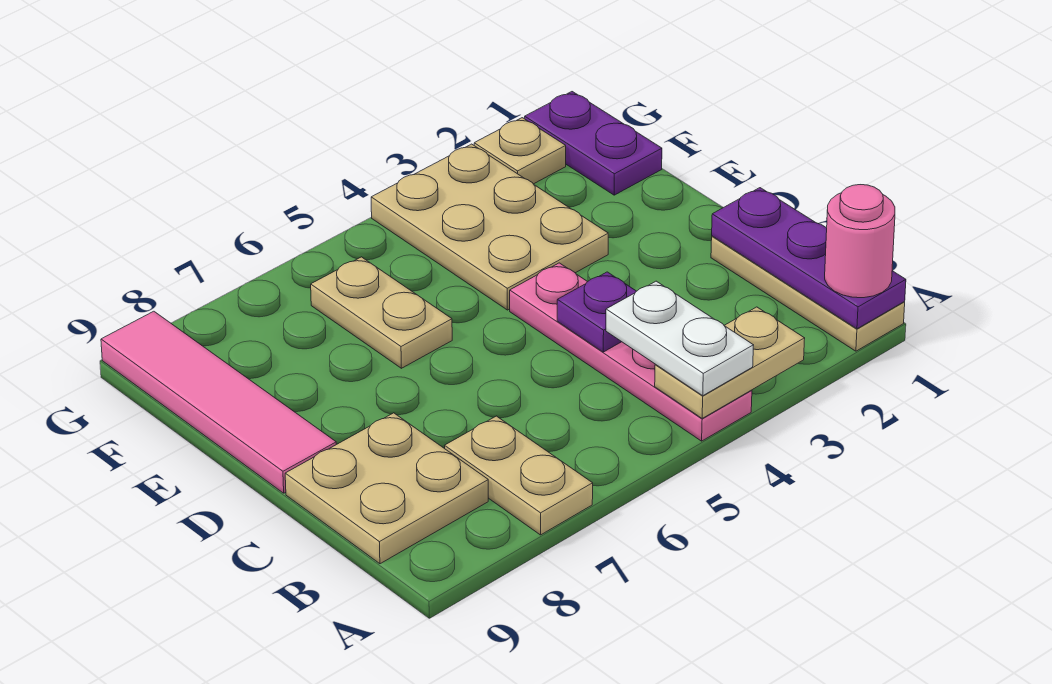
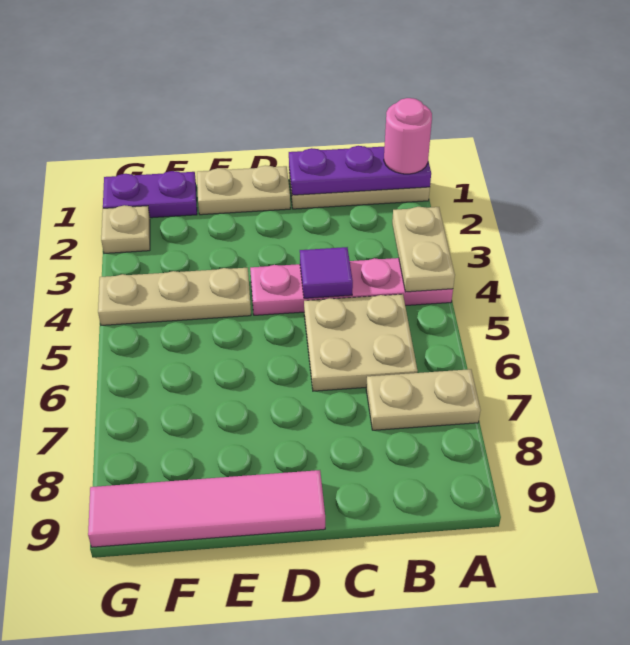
white plate A4:B4 level 3 -> none
tan plate B8:C9 level 1 -> tan plate B5:C6 level 1
purple plate C4 level 2 -> purple tile C4 level 2
tan plate E3:G4 level 1 -> tan plate E4:G4 level 1
tan plate E6:F6 level 1 -> tan plate D1:E1 level 1

